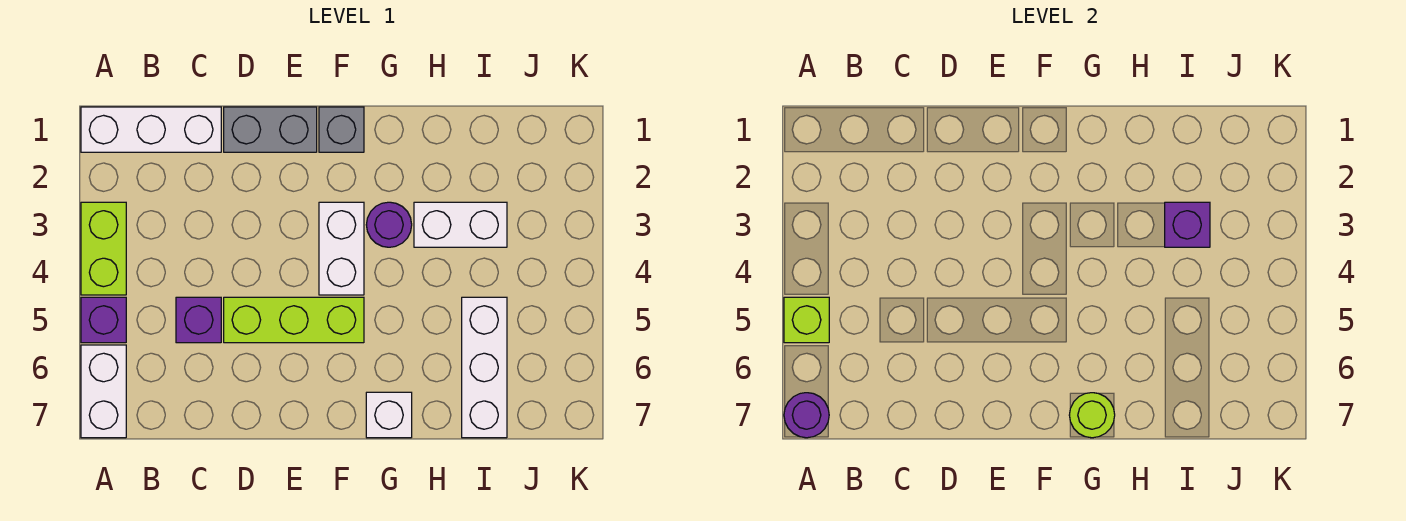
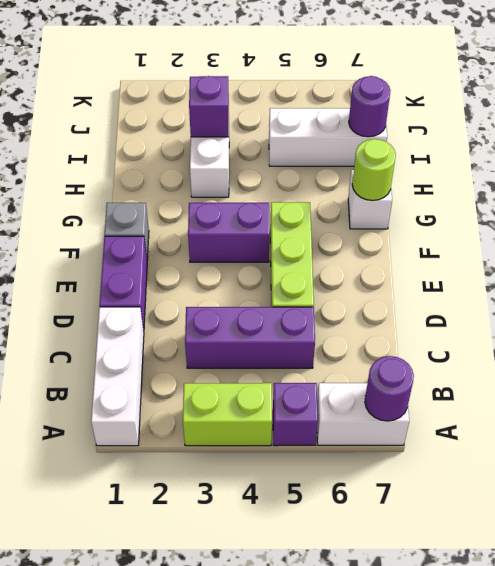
lime brick A5 level 2 -> none
purple brick C5 level 1 -> purple brick C3:C5 level 1
grey brick D1:E1 level 1 -> purple brick D1:E1 level 1
white brick F3:F4 level 1 -> purple brick F3:F4 level 1
purple round brick G3 level 1 -> purple round brick I7 level 2

